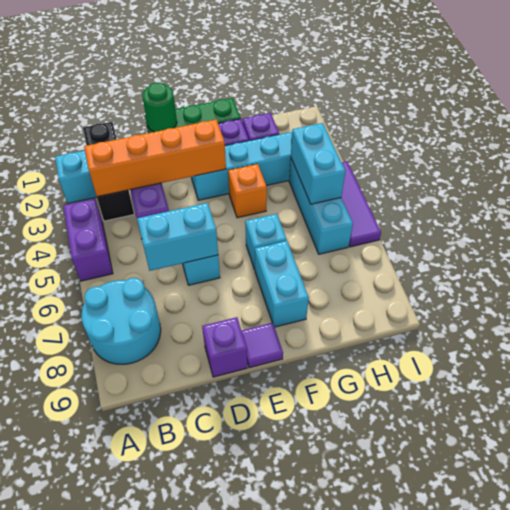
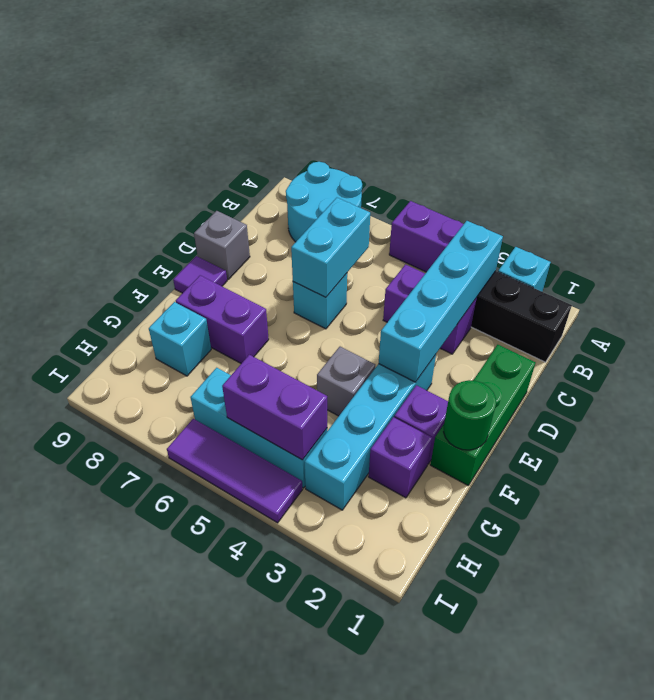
orange brick B3:E3 level 2 -> cyan brick B3:E3 level 2
green round brick D1 level 2 -> green round brick F1 level 2
purple brick D9 level 1 -> grey brick D9 level 1
orange brick F4 level 1 -> grey brick F4 level 1
cyan brick F6 level 1 -> cyan brick G8 level 1
cyan brick F7:F8 level 1 -> purple brick F7:F8 level 1
cyan brick H4:H5 level 2 -> purple brick H4:H5 level 2

